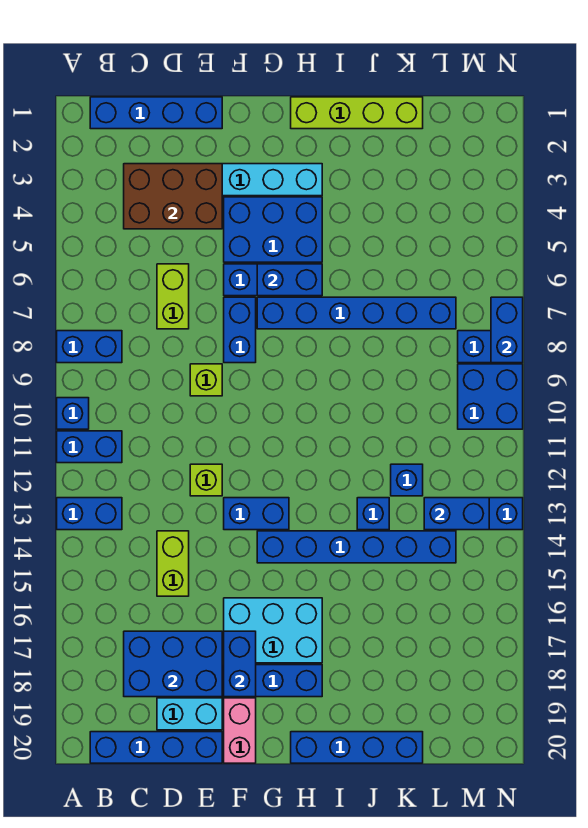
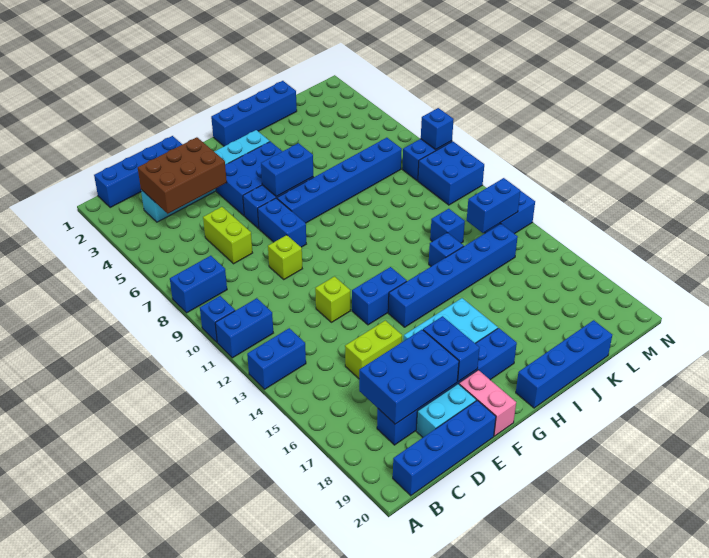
lime brick D14:D15 level 1 -> lime brick D15:E15 level 1
lime brick H1:K1 level 1 -> blue brick H1:K1 level 1
blue brick N7:N8 level 2 -> blue brick N8 level 2

